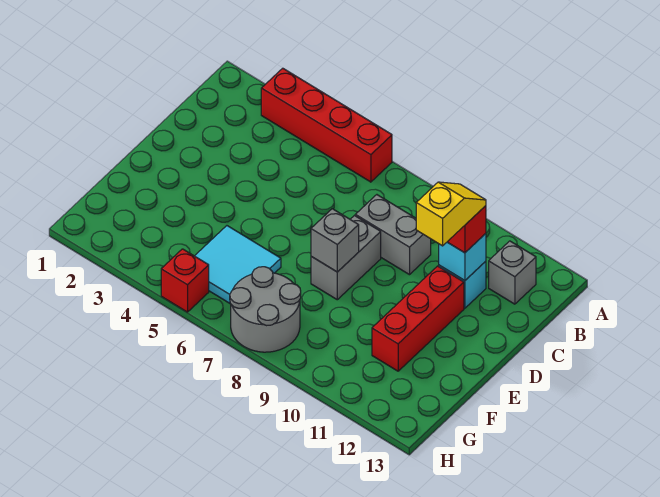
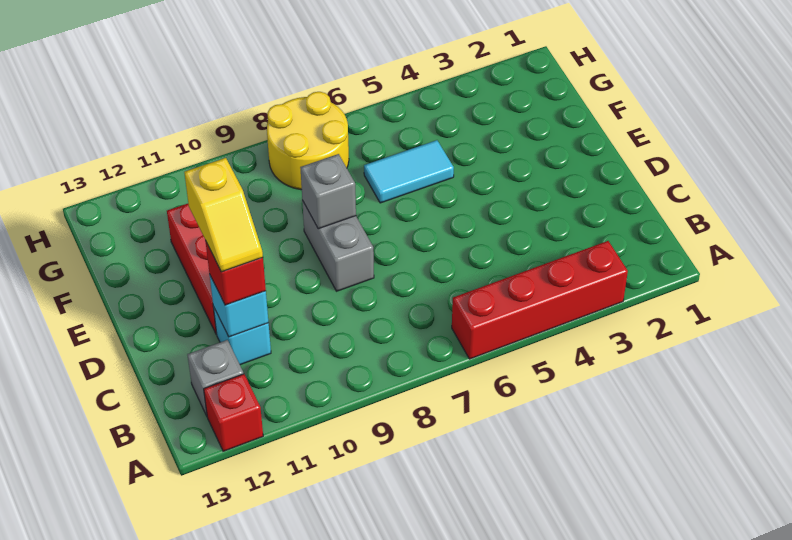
grey brick C8:C9 level 1 -> none
cyan tile F5:G6 level 1 -> cyan tile F5:F6 level 1
grey round brick G7:H8 level 1 -> yellow round brick G7:H8 level 1
red brick H5 level 1 -> red brick A12 level 1

